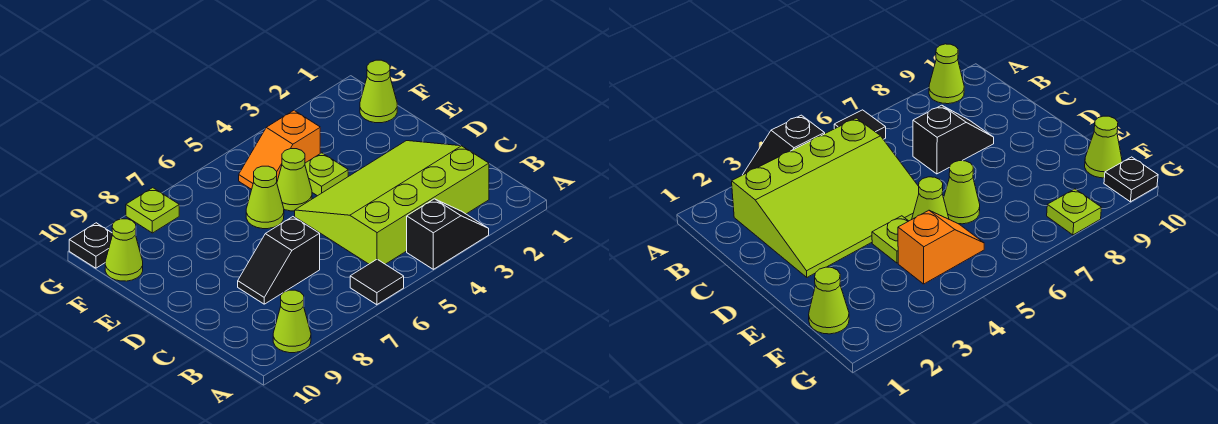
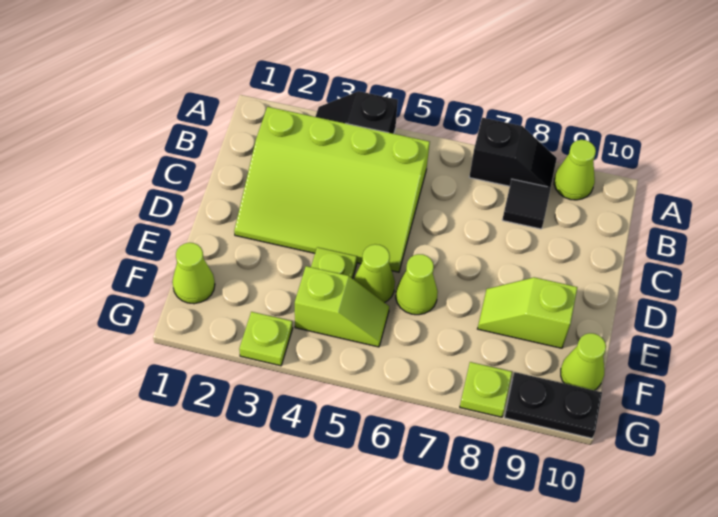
black tile A6 level 1 -> black tile B8 level 1
black slope C7:C8 level 1 top 7 -> black slope A7:A8 level 1 top 7
none -> lime slope E8:E9 level 1 top 9
orange slope F4:F5 level 1 top 4 -> lime slope F4:F5 level 1 top 4
none -> lime plate G3 level 1
black plate G10 level 1 -> black plate G9:G10 level 1

